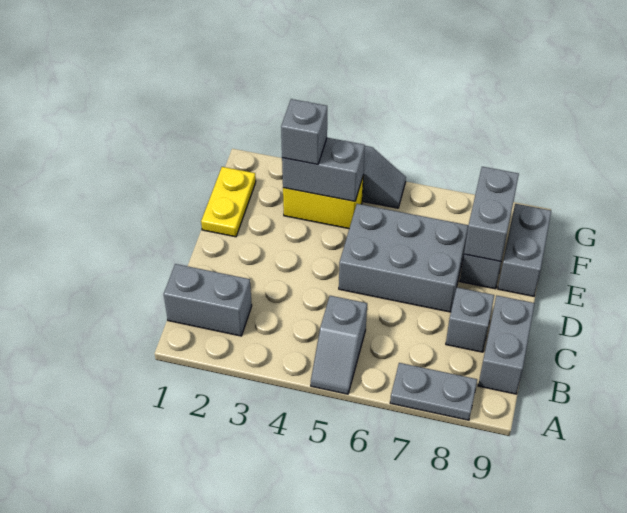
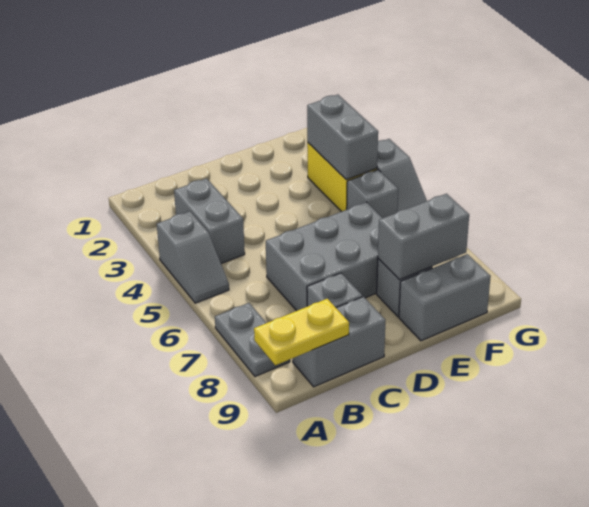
grey slope A5:B5 level 1 top B -> grey slope A4:A5 level 1 top 4
grey brick B1:B2 level 1 -> grey brick B3:B4 level 1
grey brick D5:E7 level 1 -> grey brick C6:E7 level 1
yellow plate E1:F1 level 1 -> yellow plate A9:B9 level 2
grey brick F3 level 3 -> grey brick F5 level 1

